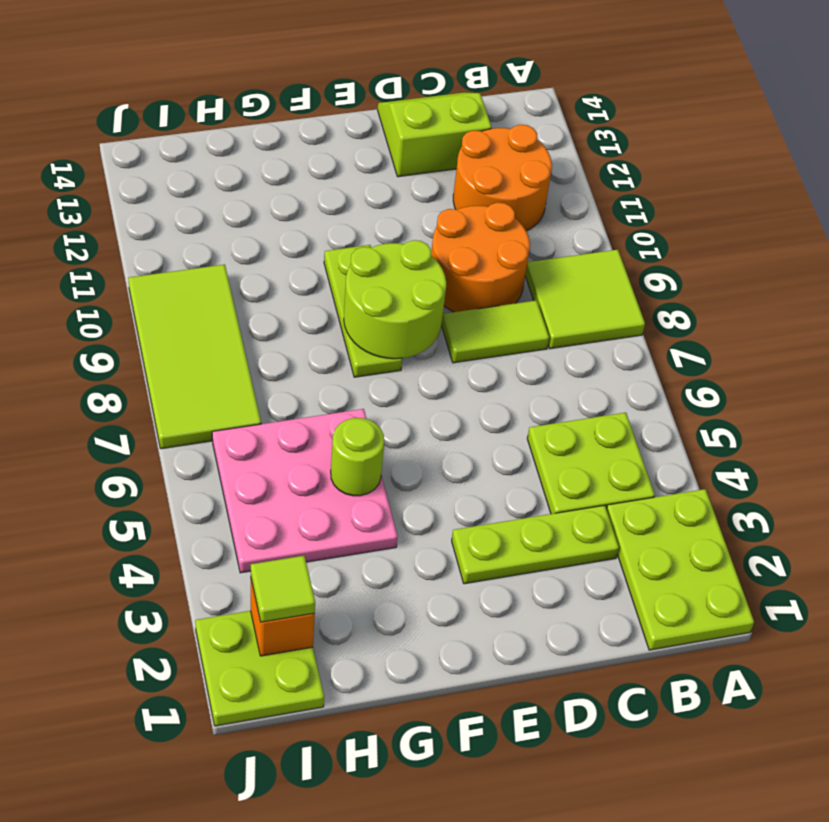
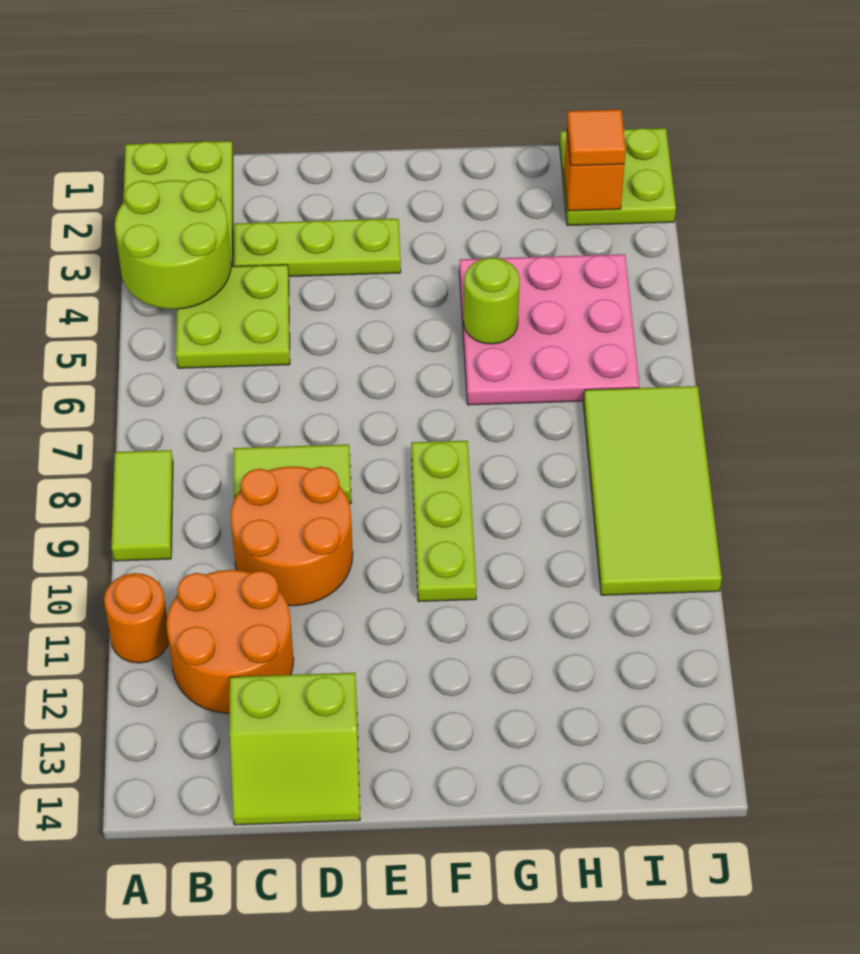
lime tile A8:B9 level 1 -> lime tile A8:A9 level 1
none -> orange round brick A11 level 1
lime round brick E8:F9 level 2 -> lime round brick A3:B4 level 2
lime tile I2 level 3 -> orange tile I2 level 3

